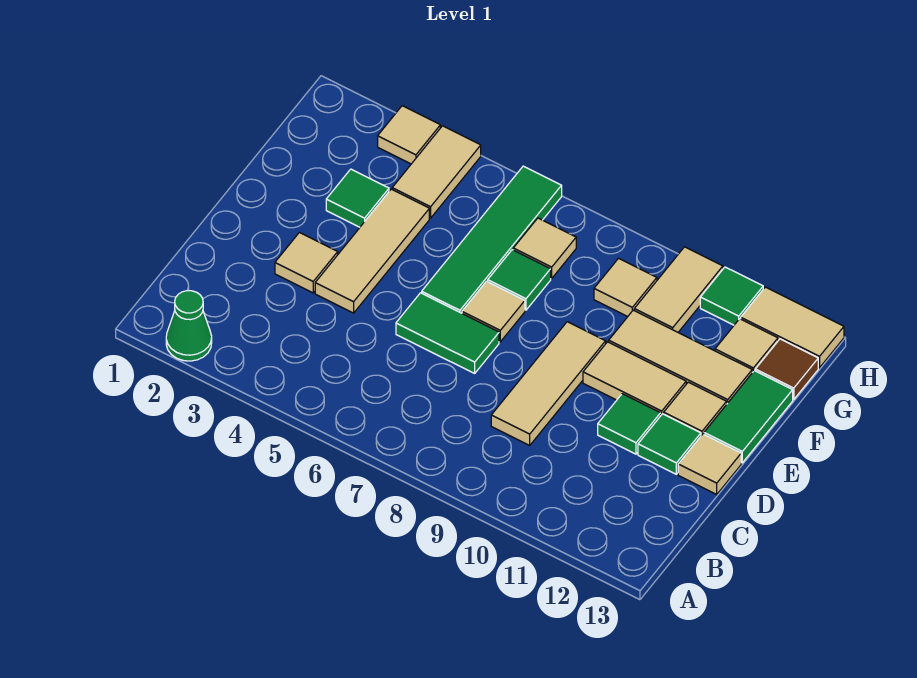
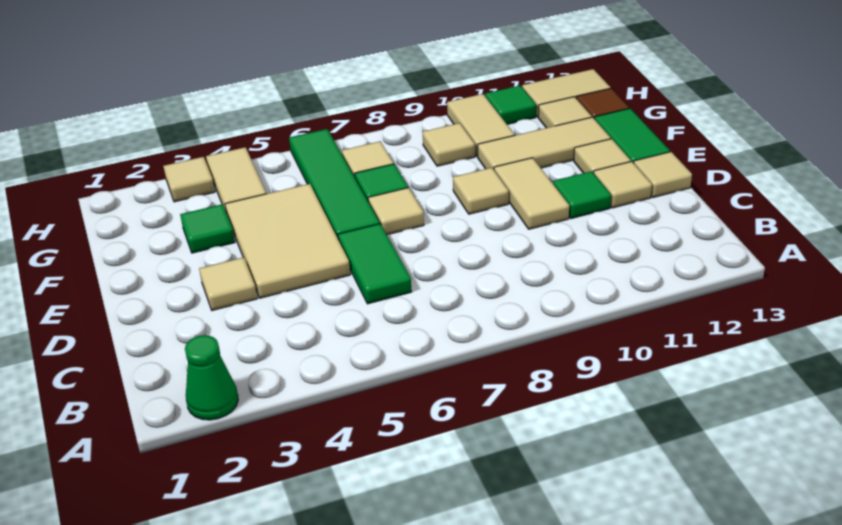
tan tile C9:E9 level 1 -> tan tile E9 level 1
tan tile D4:F4 level 1 -> tan tile D4:F5 level 1
green tile D6:D7 level 1 -> green tile C6:D6 level 1
green tile D12 level 1 -> tan tile D12 level 1
tan tile E10:E11 level 1 -> tan tile D10:E10 level 1

